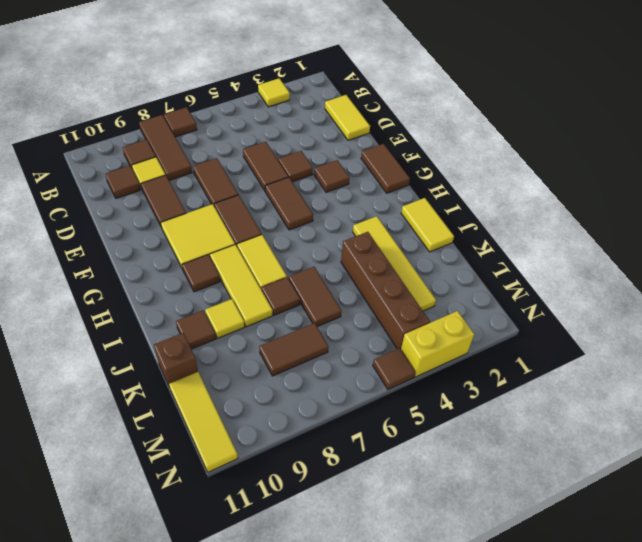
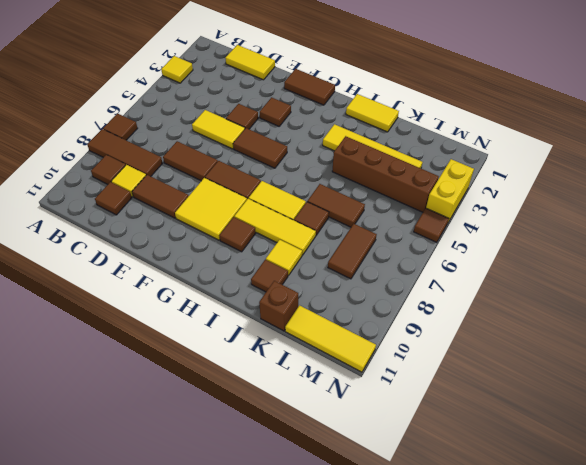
brown tile D5:E5 level 1 -> yellow tile D5:E5 level 1

